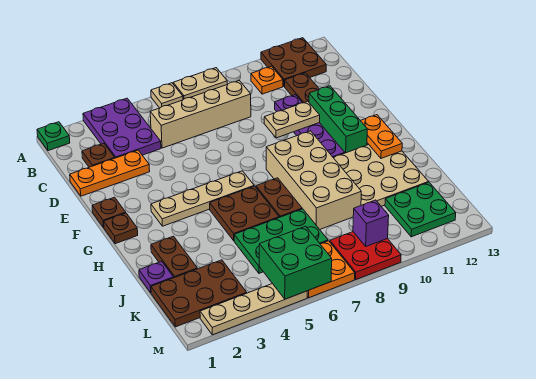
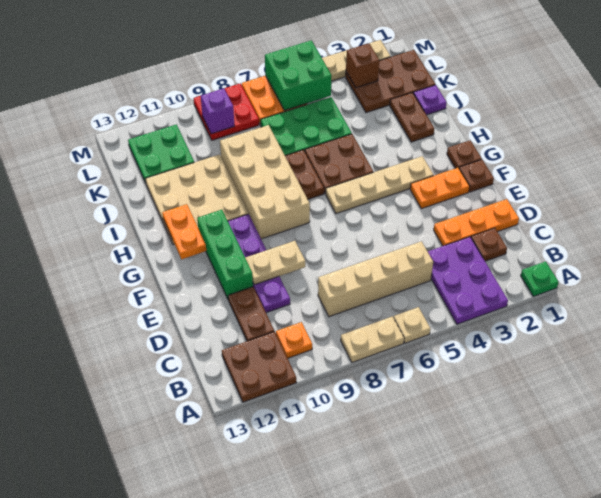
none -> orange plate F2:F3 level 1
none -> brown brick L3 level 2

